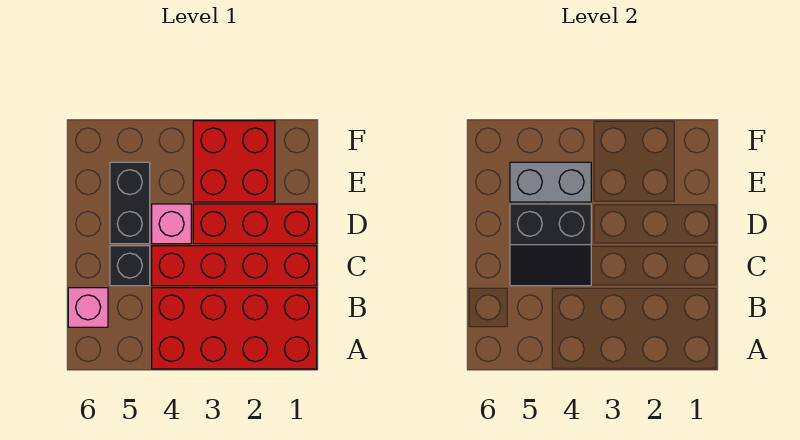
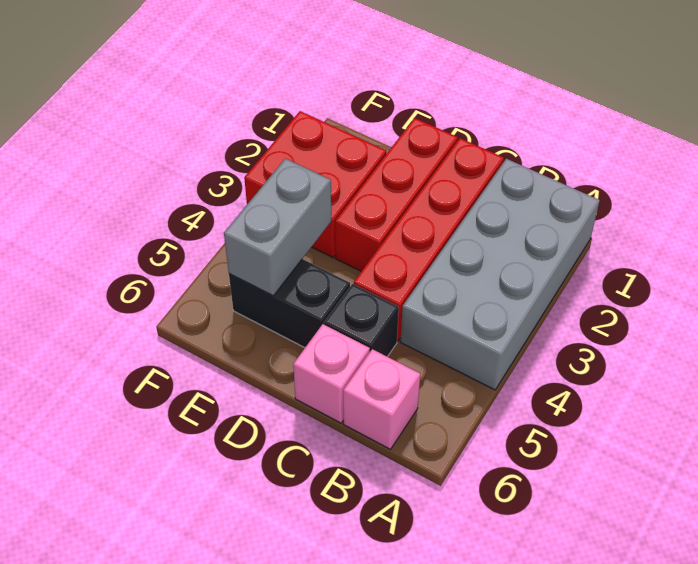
red brick A1:B4 level 1 -> grey brick A1:B4 level 1
black slope C4:D5 level 2 top D -> none
pink brick D4 level 1 -> pink brick C6 level 1

